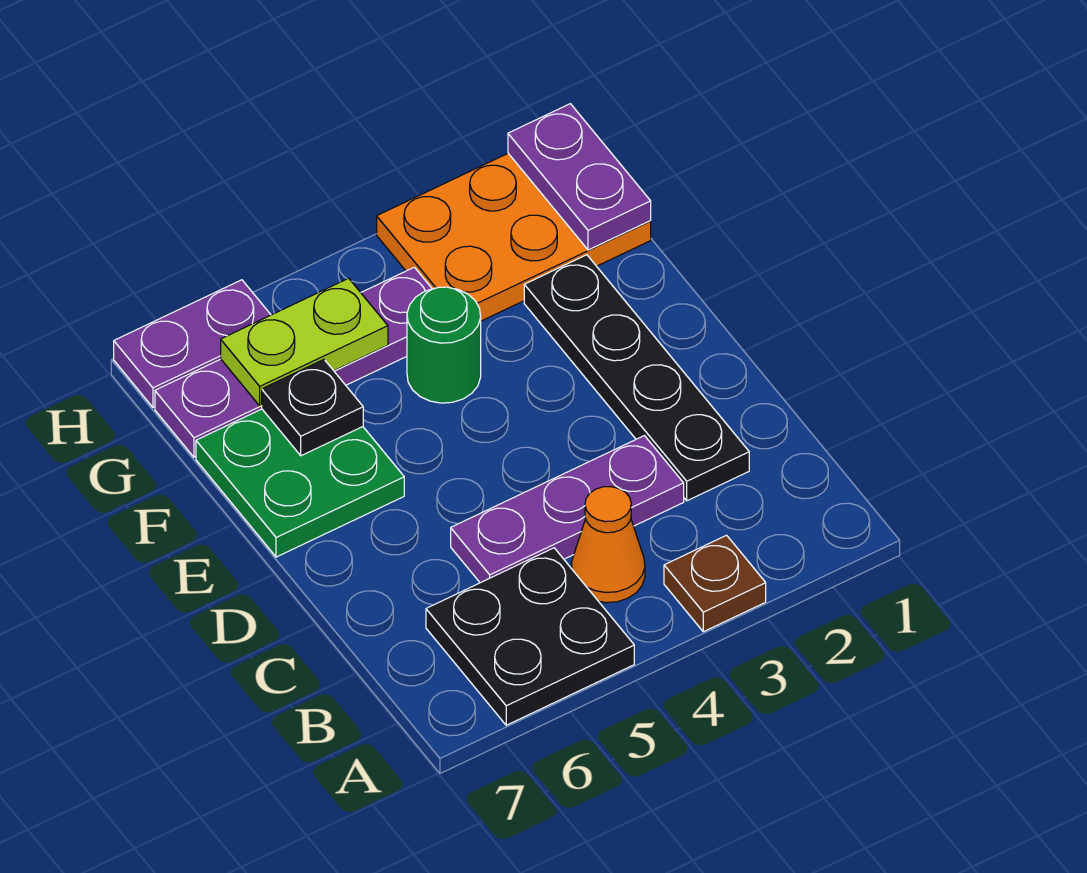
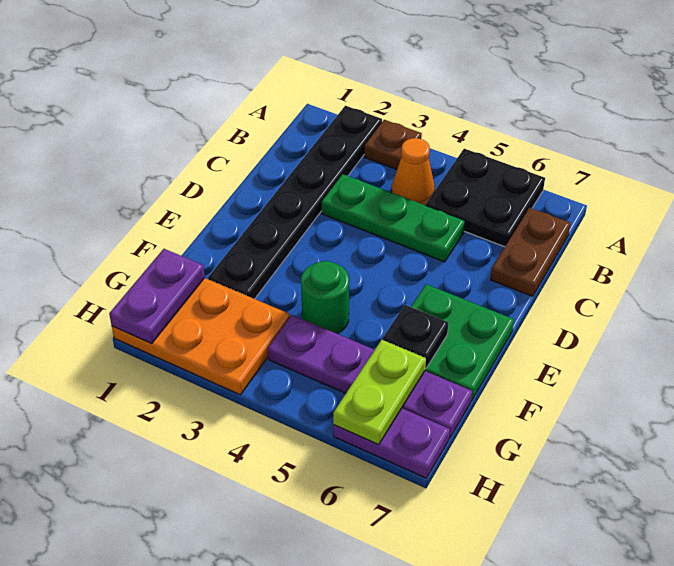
none -> brown plate B7:C7 level 1
black plate C2:F2 level 1 -> black plate A2:F2 level 1
purple plate C3:C5 level 1 -> green plate C3:C5 level 1
lime plate G5:G6 level 2 -> lime plate G6:H6 level 2

